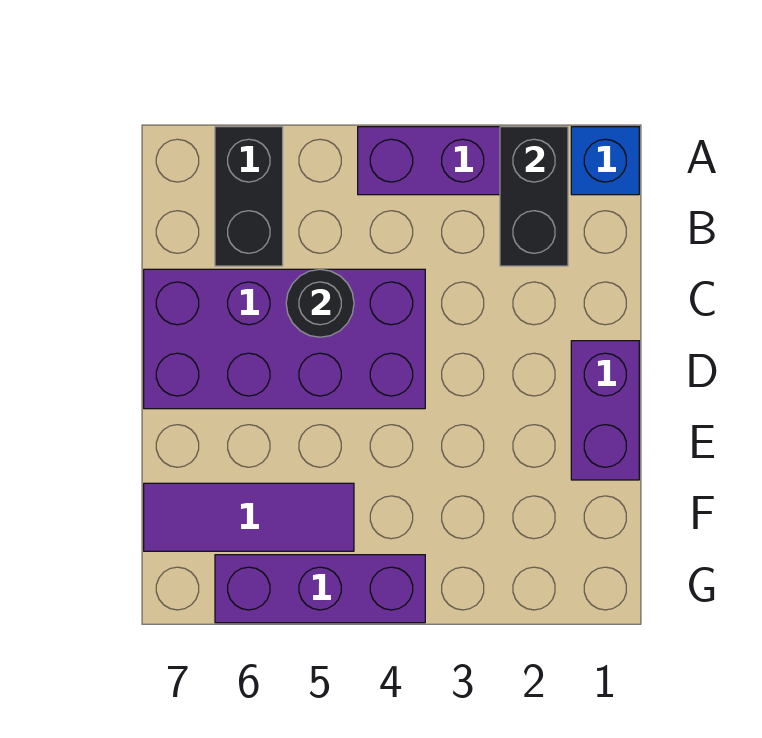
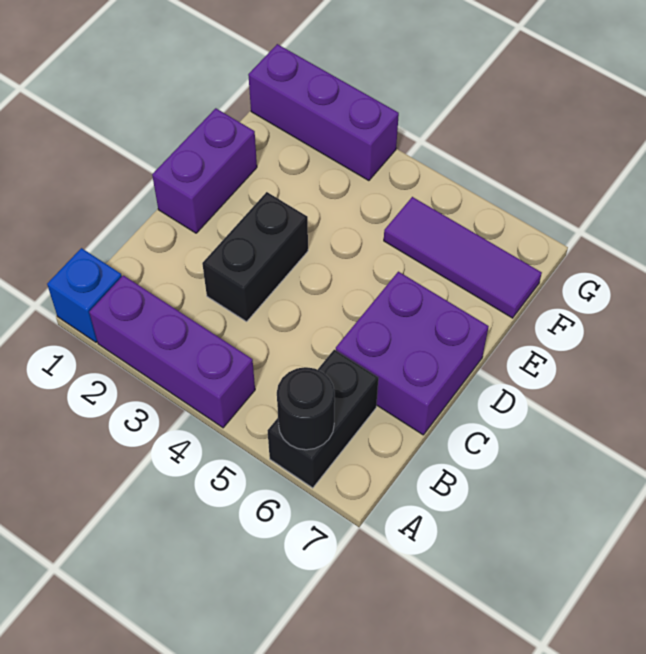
black brick A2:B2 level 2 -> black brick C3:D3 level 1
purple brick C4:D7 level 1 -> purple brick C6:D7 level 1
black round brick C5 level 2 -> black round brick A6 level 2
purple brick G4:G6 level 1 -> purple brick G1:G3 level 1

